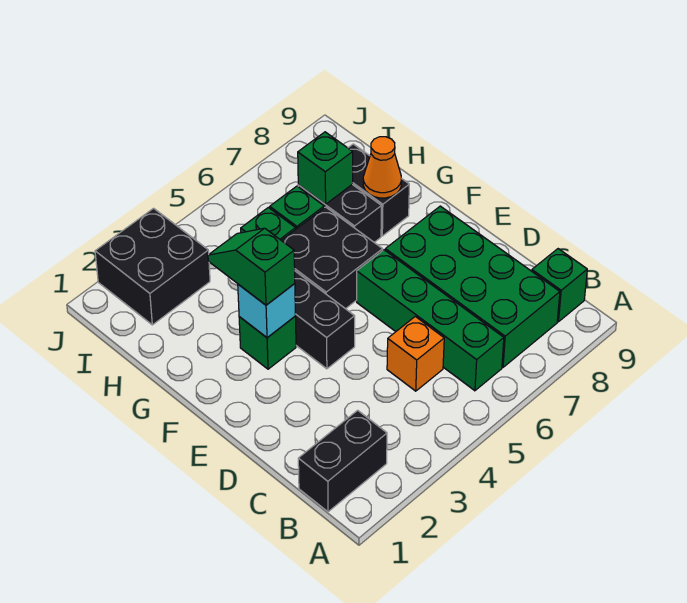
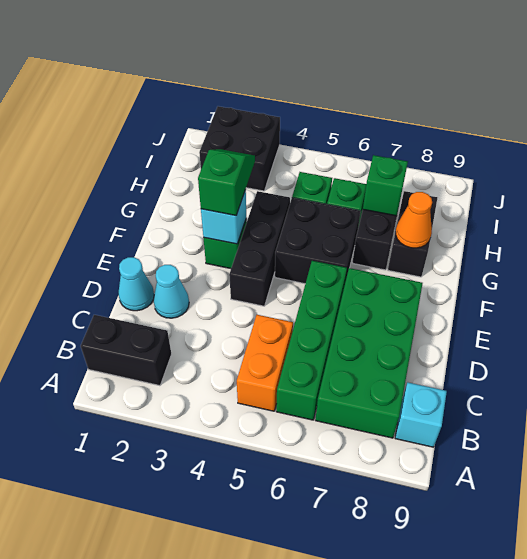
green brick B9 level 1 -> cyan brick B9 level 1
orange brick C5 level 1 -> orange brick B5:C5 level 1
none -> cyan cone D1 level 1
none -> cyan cone D2 level 1

